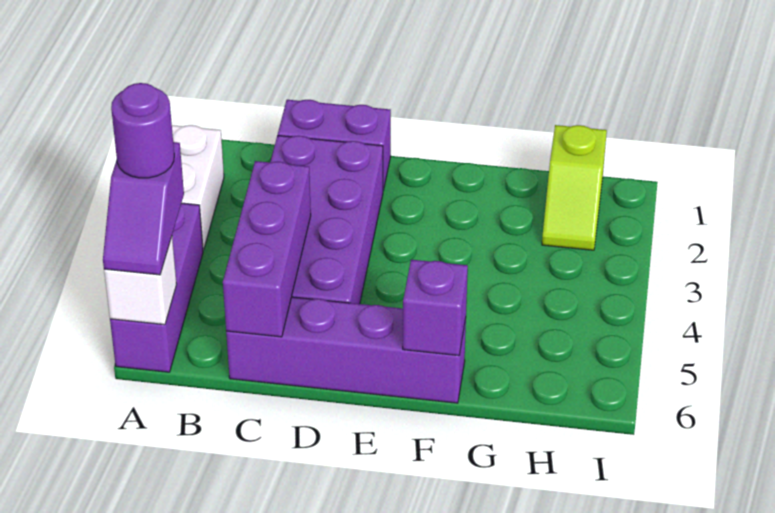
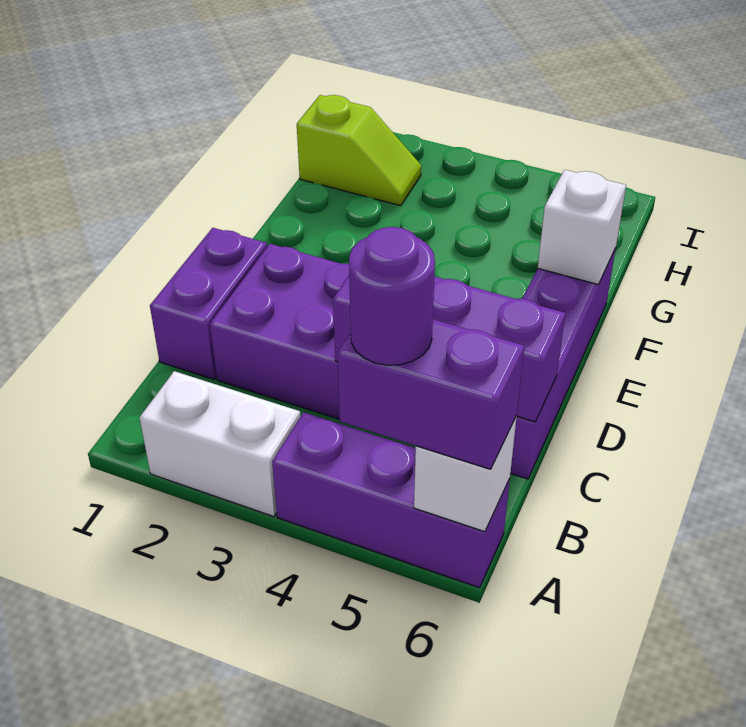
purple slope A5:A6 level 3 top 5 -> purple brick A5:A6 level 3
purple brick F6 level 2 -> white brick F6 level 2

